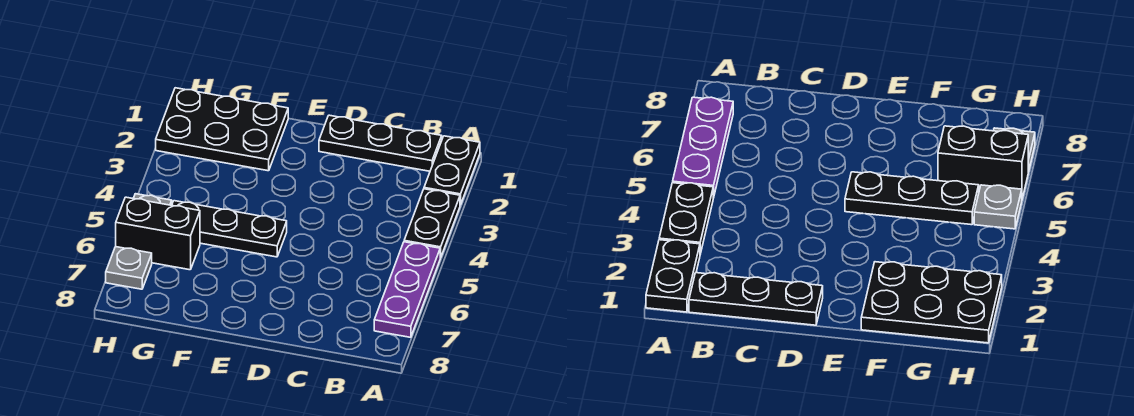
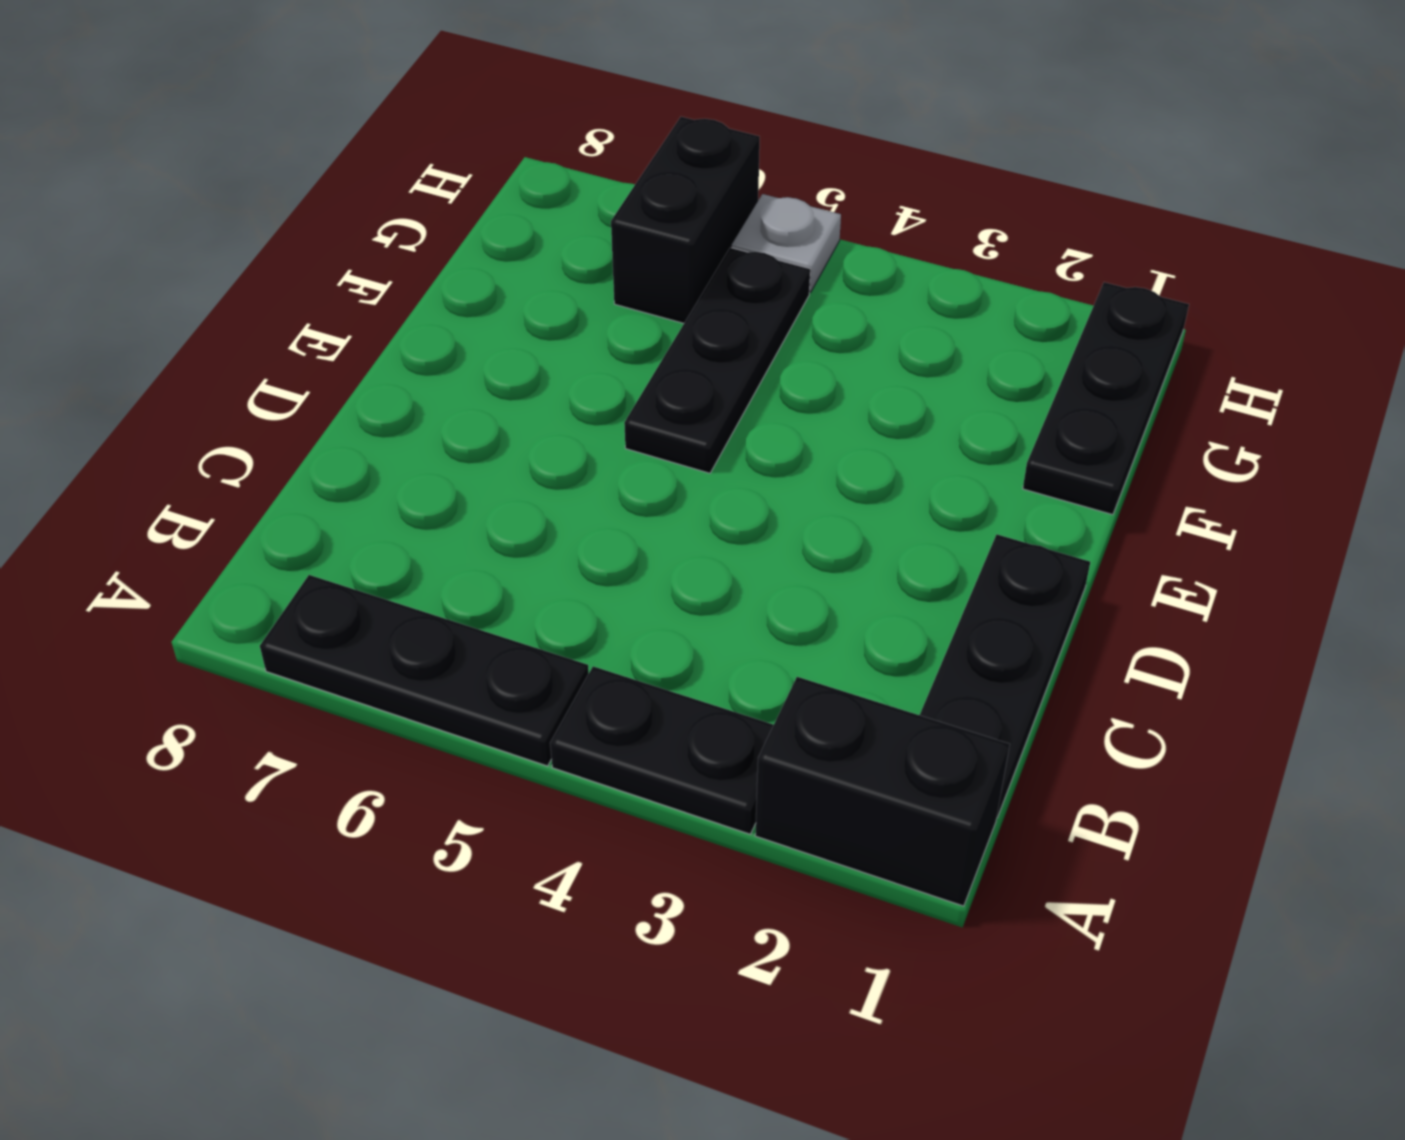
black plate A1:A2 level 1 -> black brick A1:A2 level 1
purple plate A5:A7 level 1 -> black plate A5:A7 level 1
black plate F1:H2 level 1 -> black plate F1:H1 level 1
grey plate H7 level 1 -> none

